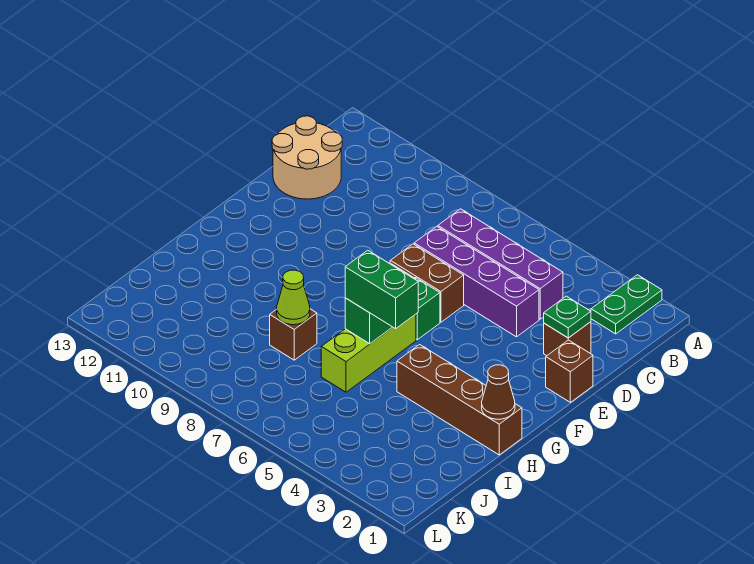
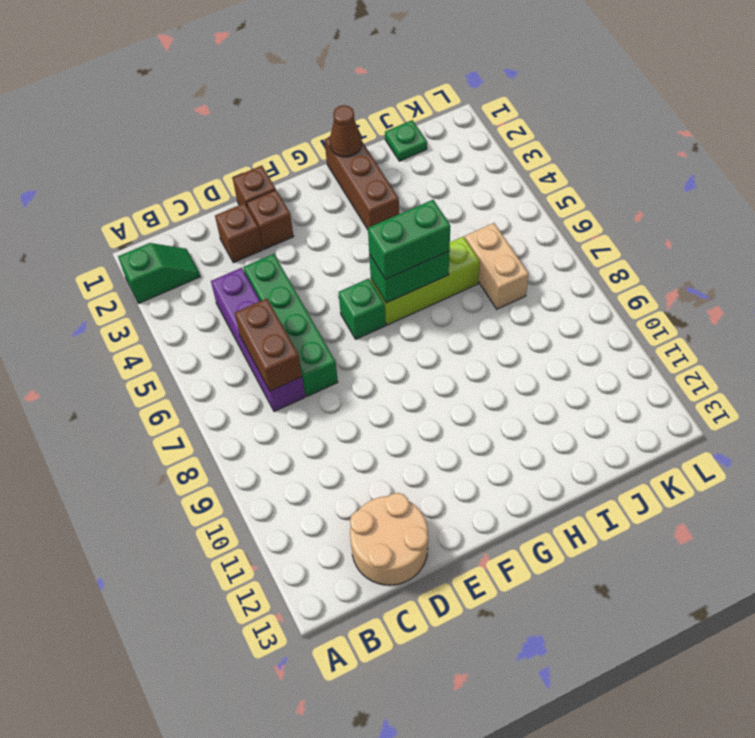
green plate A2:B2 level 1 -> green slope A2:B2 level 1 top A
green plate D2 level 2 -> green plate J1 level 1
purple brick D4:D7 level 1 -> green brick D4:D7 level 1
brown brick E6:E7 level 1 -> brown brick C6:C7 level 2
brown brick H1:H4 level 1 -> brown brick H1:H3 level 1
green brick H5:H6 level 3 -> green brick G6:H6 level 3
brown brick I8 level 1 -> brown brick E2 level 1
lime cone I8 level 2 -> none
none -> tan brick J6:J7 level 1

